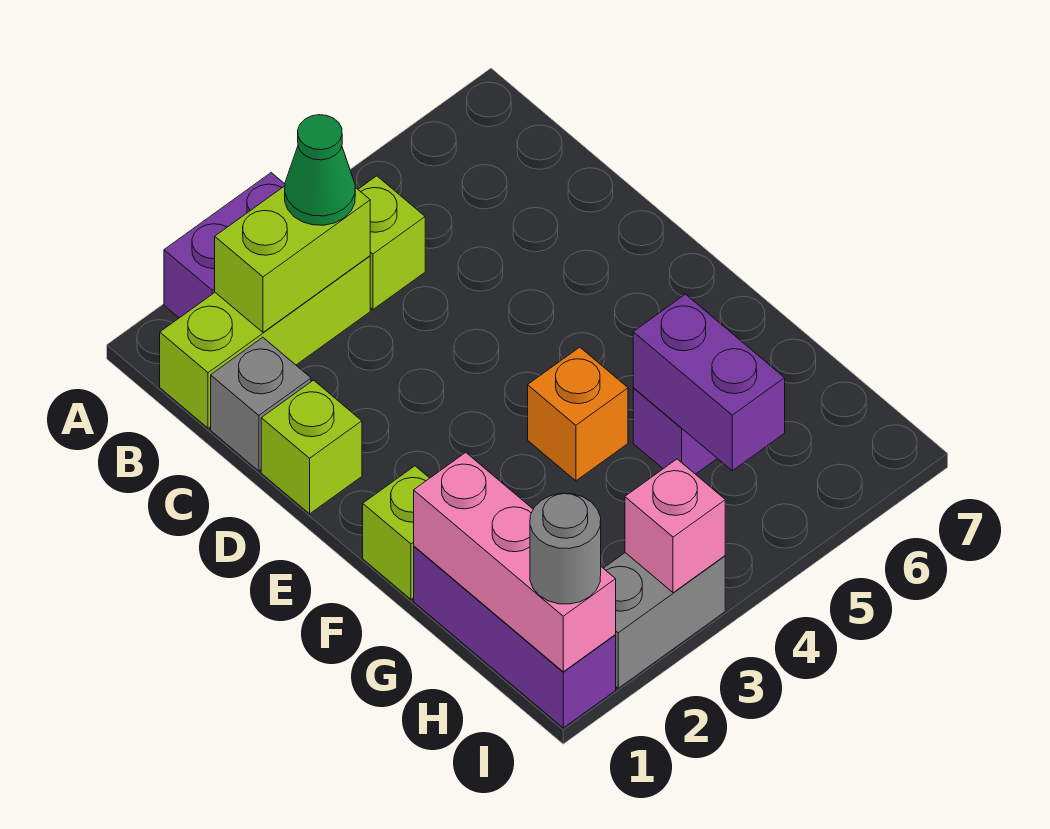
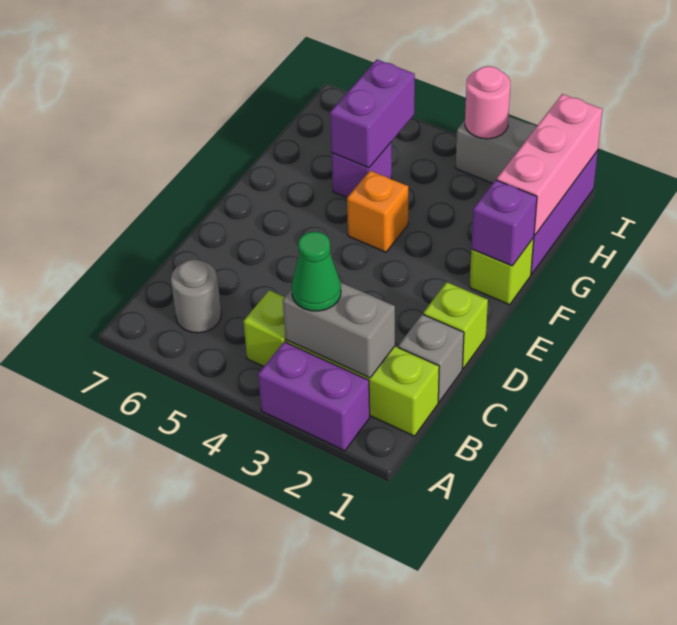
lime brick B2:B3 level 2 -> grey brick B2:B3 level 2
none -> purple brick F1 level 2
grey round brick I1 level 3 -> grey round brick B6 level 1
pink brick I3 level 2 -> pink round brick I3 level 2

